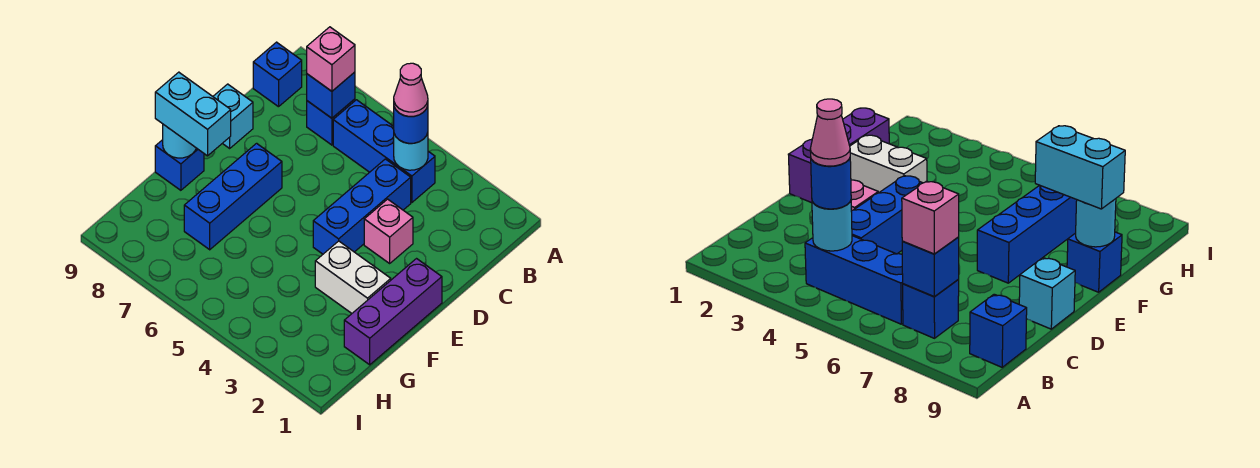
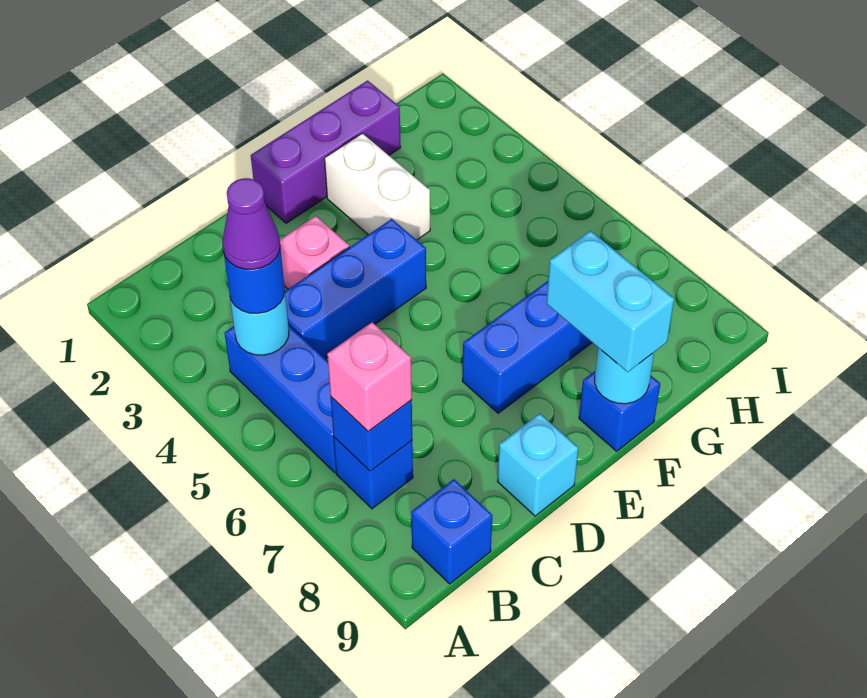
pink cone B4 level 4 -> purple cone B4 level 4

